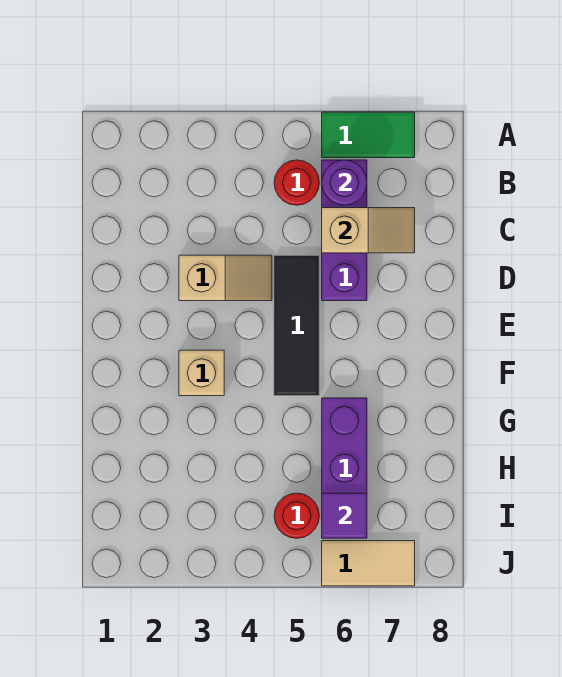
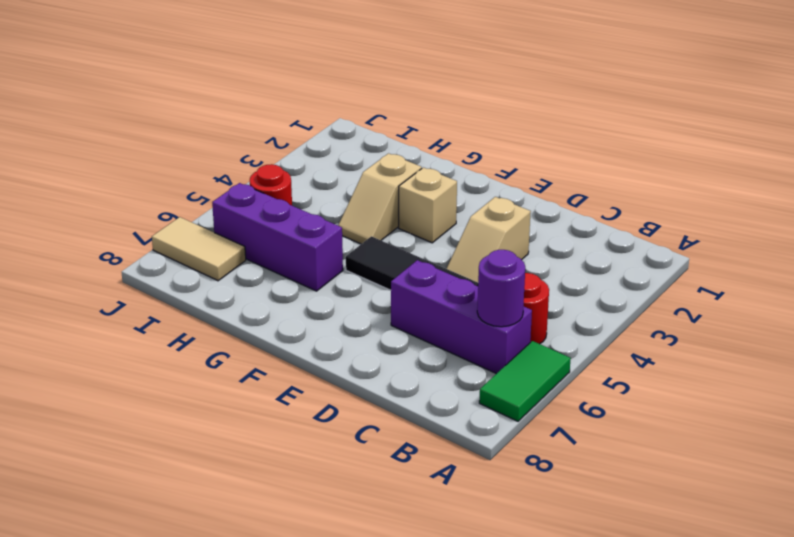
tan slope C6:C7 level 2 top 6 -> tan slope G3:G4 level 1 top 3
purple tile I6 level 2 -> none
tan tile J6:J7 level 1 -> tan tile I7:J7 level 1

